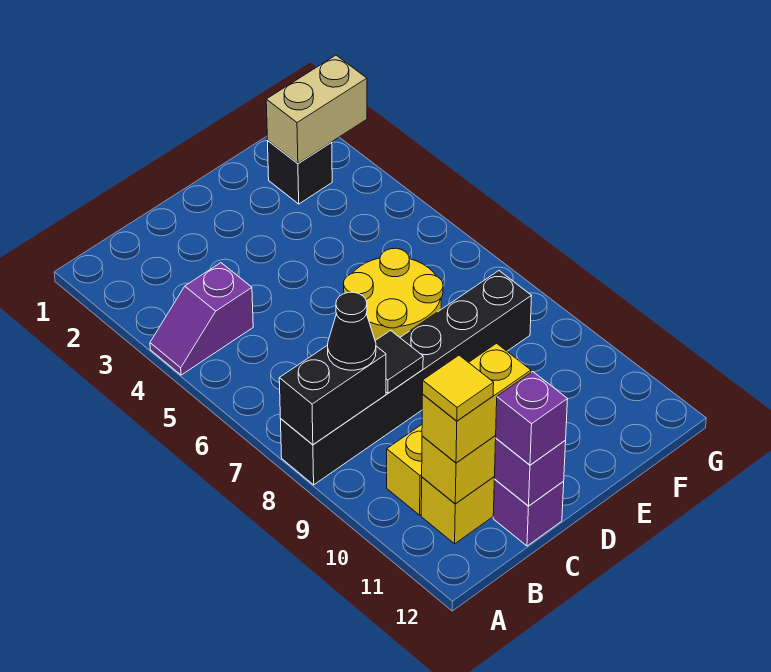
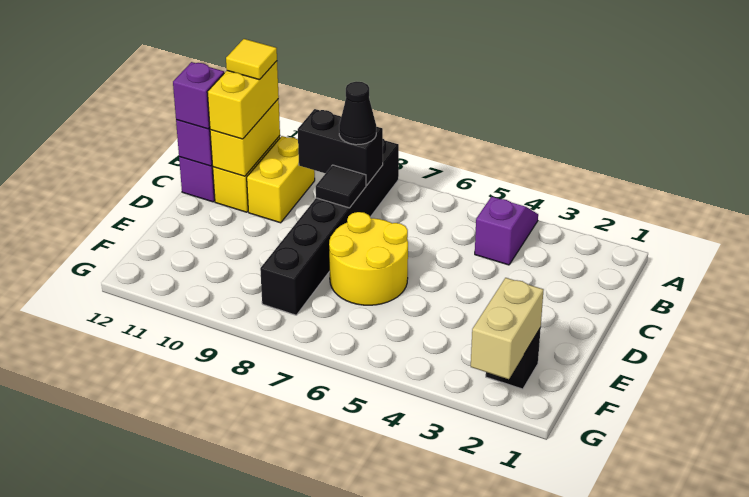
black brick A8:B8 level 2 -> black brick B8:B9 level 2

